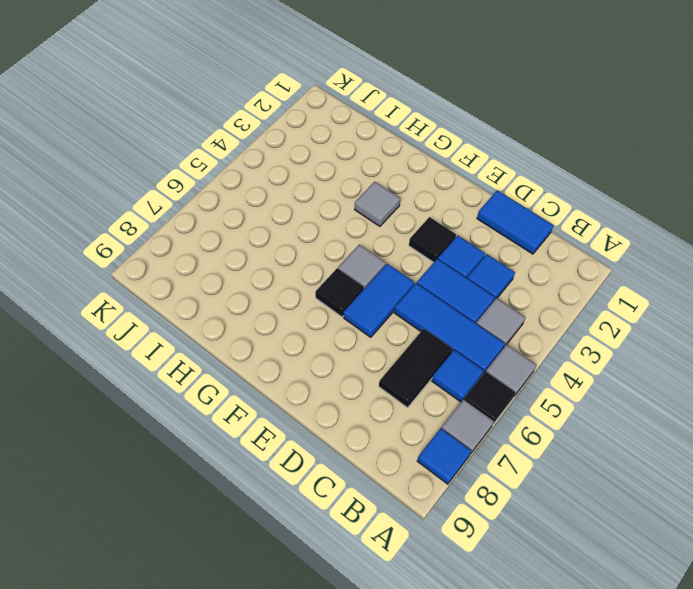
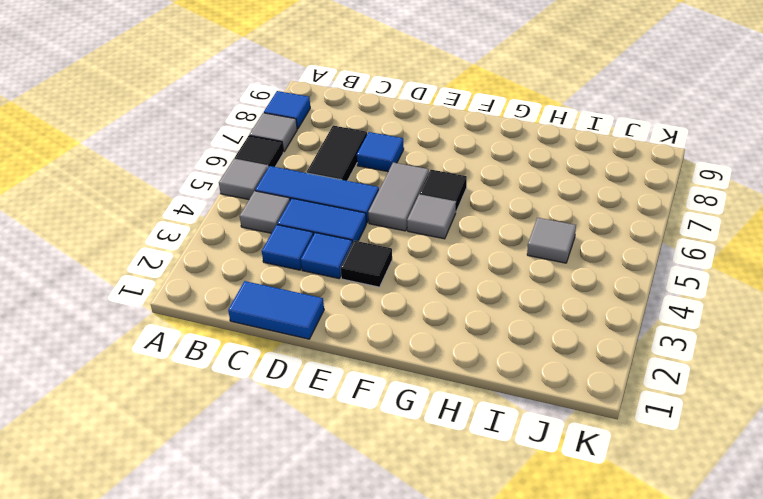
blue tile B6 level 1 -> blue tile D7 level 1
blue tile E5:E6 level 1 -> grey tile E5:E6 level 1
grey tile G3 level 1 -> grey tile I5 level 1

